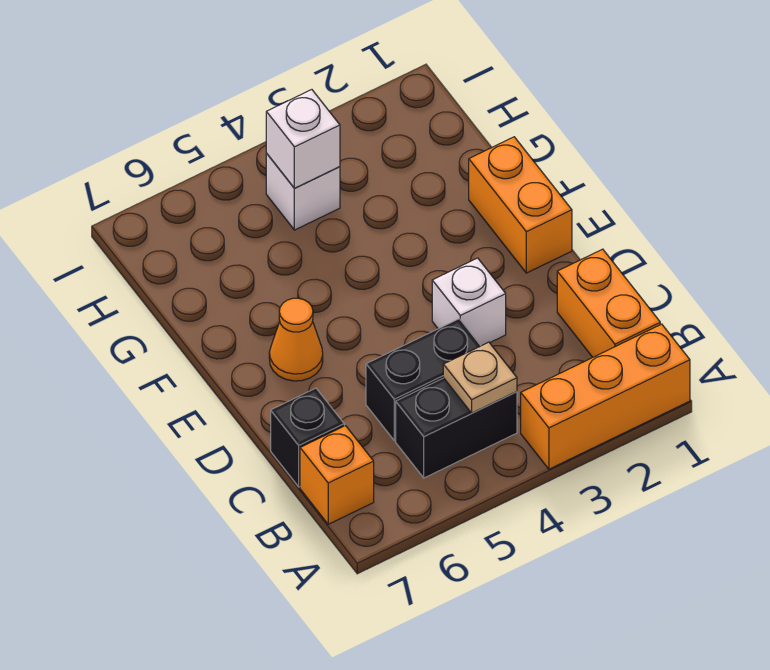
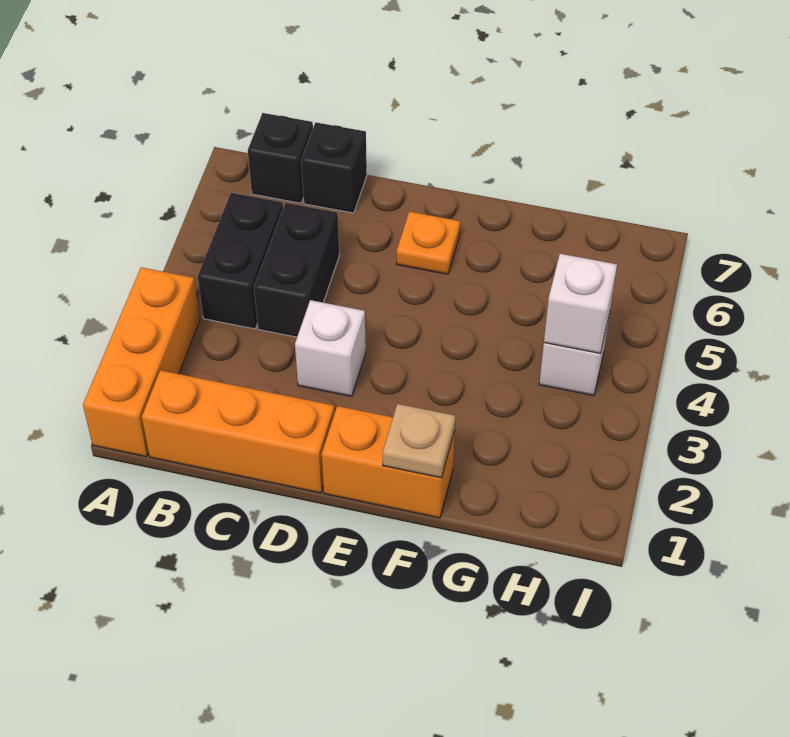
orange brick B1:C1 level 1 -> orange brick B1:D1 level 1
tan plate B4 level 2 -> tan plate F1 level 2
orange brick B7 level 1 -> black brick B7 level 1
orange cone E6 level 1 -> orange plate E6 level 1

